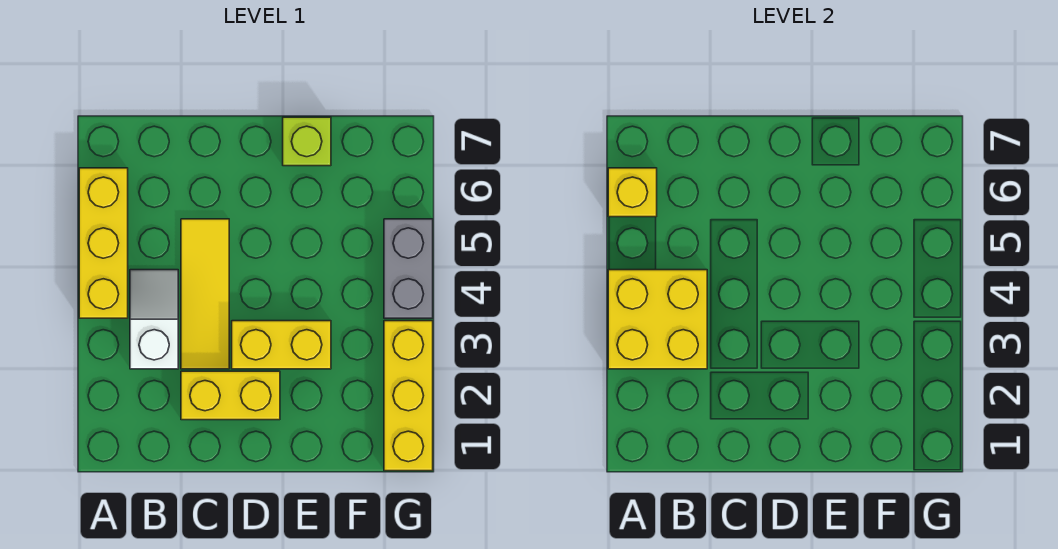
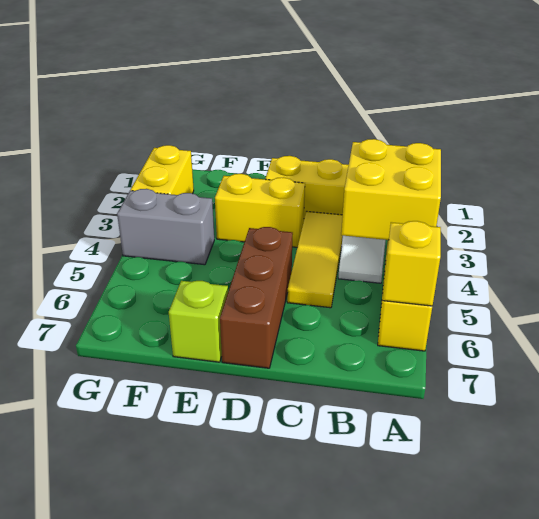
none -> brown brick D5:D7 level 1
yellow brick G1:G3 level 1 -> yellow brick G2:G3 level 1
grey brick G4:G5 level 1 -> grey brick F4:G4 level 1

